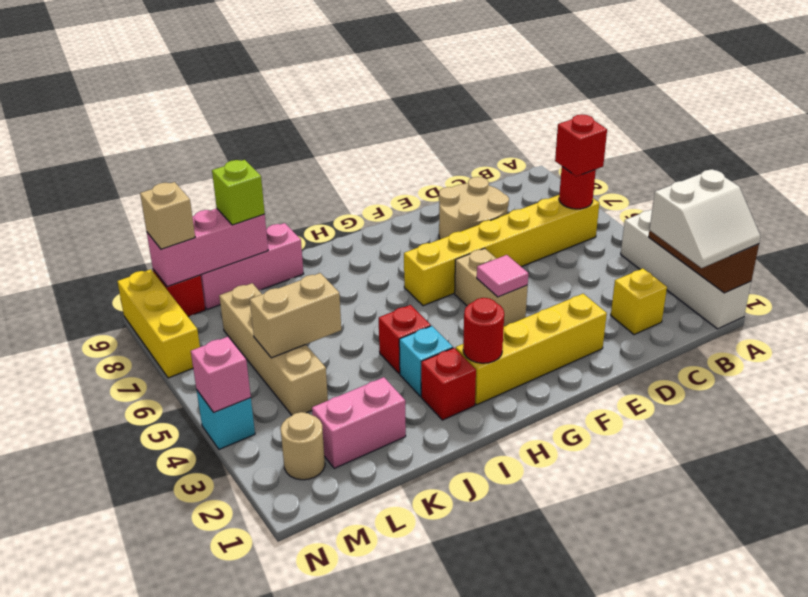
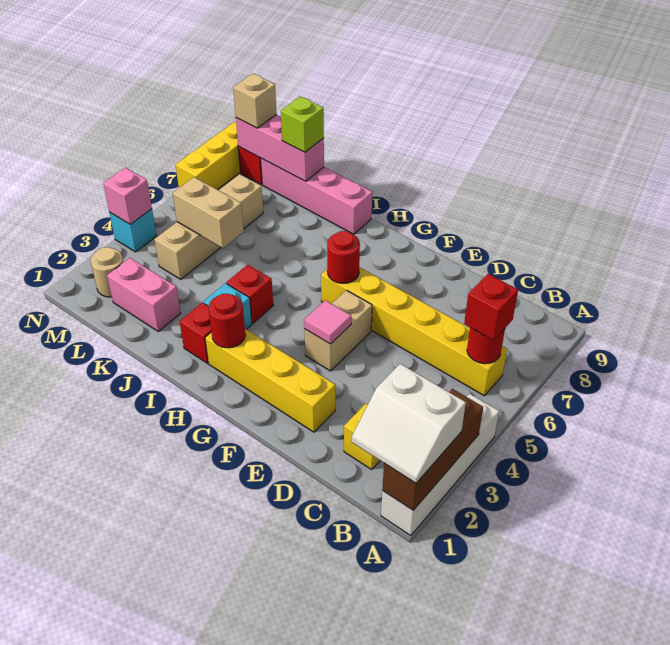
tan round brick D7:E8 level 1 -> none
none -> red round brick G6 level 2
pink brick J9:L9 level 1 -> pink brick I9:L9 level 1

